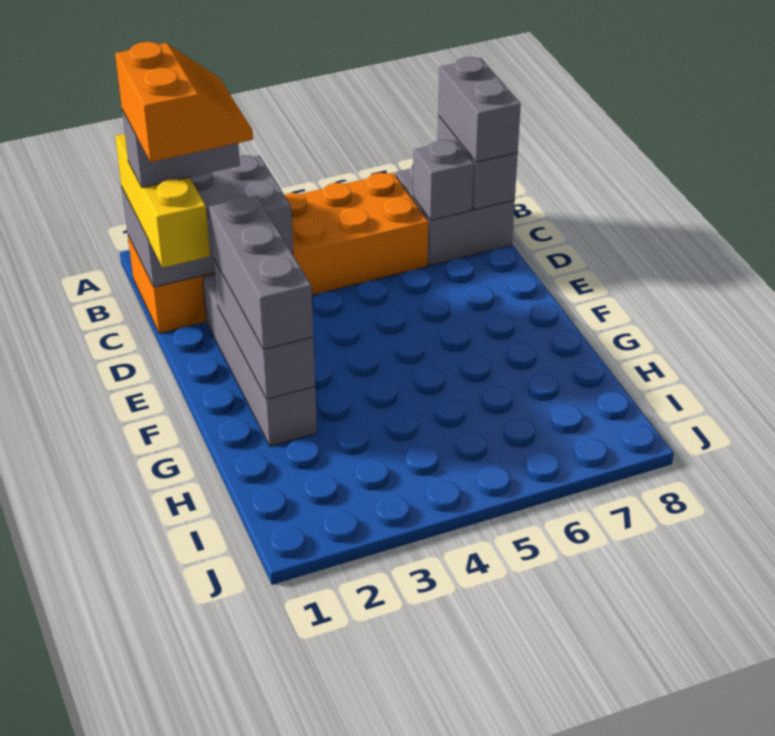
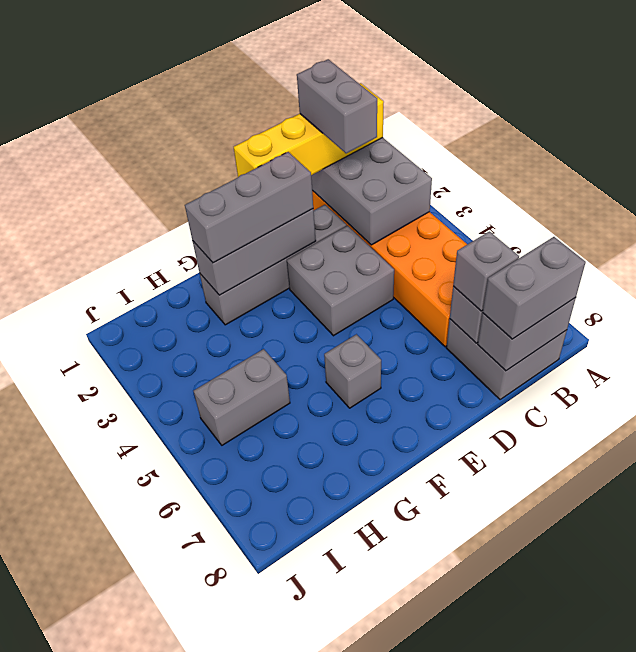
yellow brick B1:D1 level 3 -> yellow brick B1:E1 level 3
orange slope C1:D2 level 5 top 1 -> none
none -> grey brick C7 level 3
none -> grey brick D3:E4 level 1
none -> grey brick F6 level 1
none -> grey brick H5:I5 level 1

